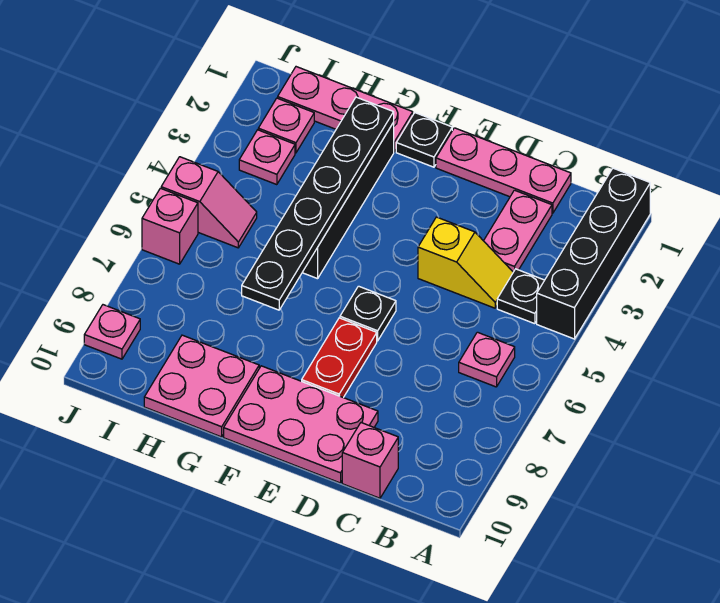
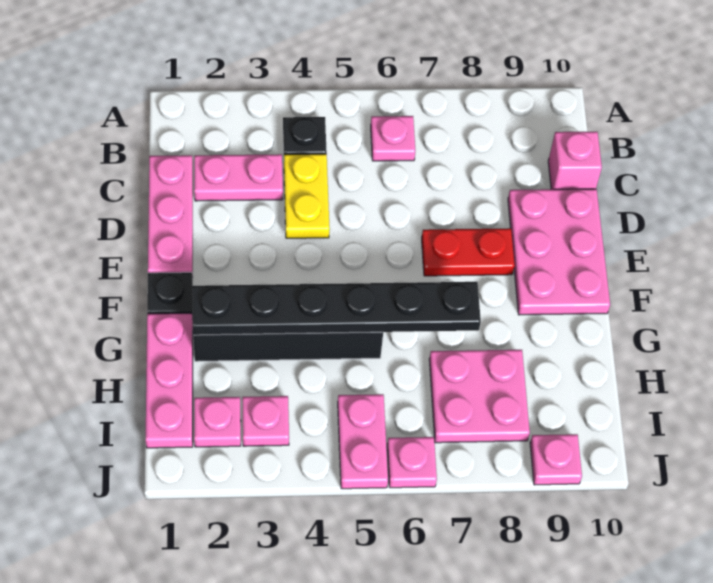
black brick A1:A4 level 1 -> none
yellow slope C4:D4 level 1 top D -> yellow plate C4:D4 level 1
black plate E6 level 1 -> none
pink plate G9:H10 level 1 -> pink plate H7:I8 level 1
pink slope I5:J5 level 1 top J -> pink plate I5:J5 level 1
pink brick J6 level 1 -> pink plate J6 level 1

